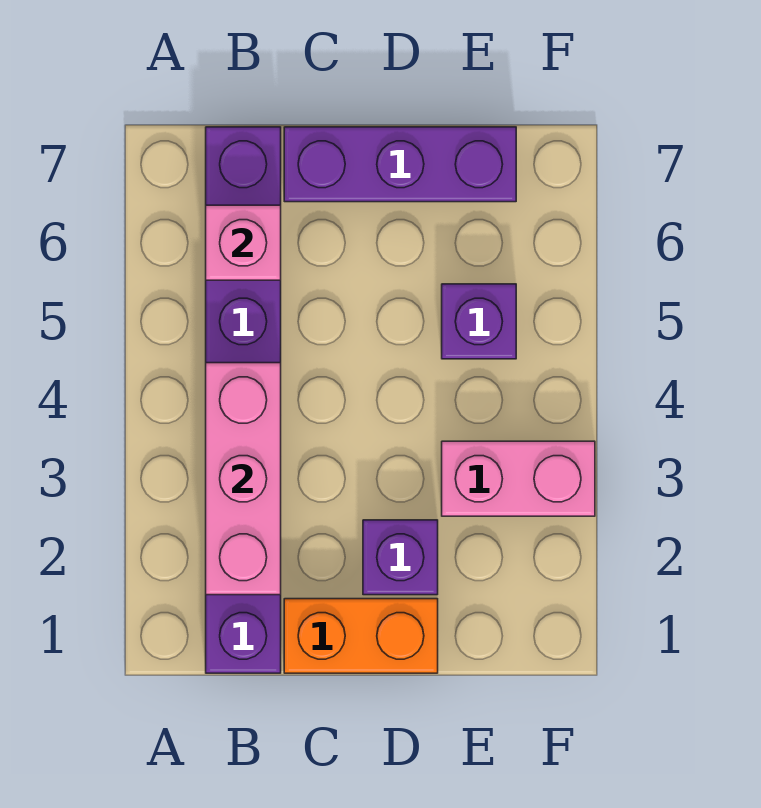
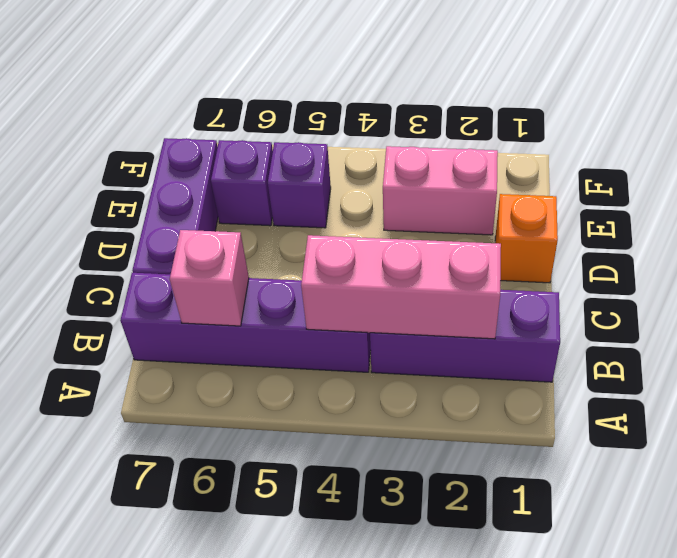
orange brick C1:D1 level 1 -> orange brick D1 level 1
purple brick D2 level 1 -> purple brick E6 level 1
pink brick E3:F3 level 1 -> pink brick E2:E3 level 1

